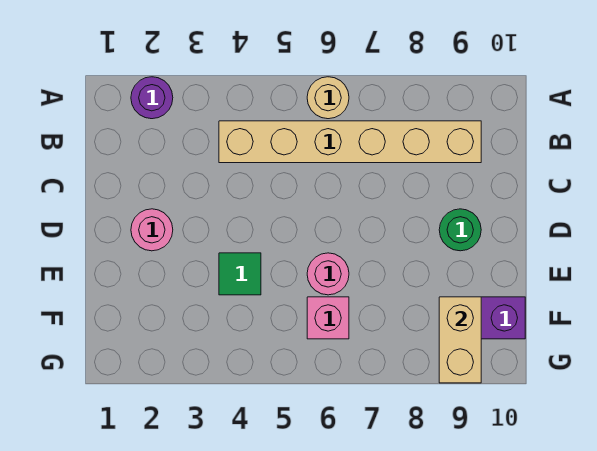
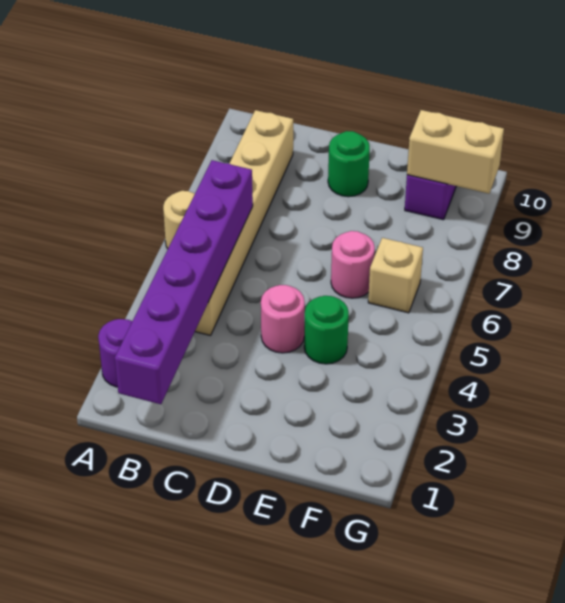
none -> purple brick B1:B6 level 2
pink round brick D2 level 1 -> pink round brick D4 level 1
green tile E4 level 1 -> green round brick E4 level 1
pink brick F6 level 1 -> tan brick F6 level 1

